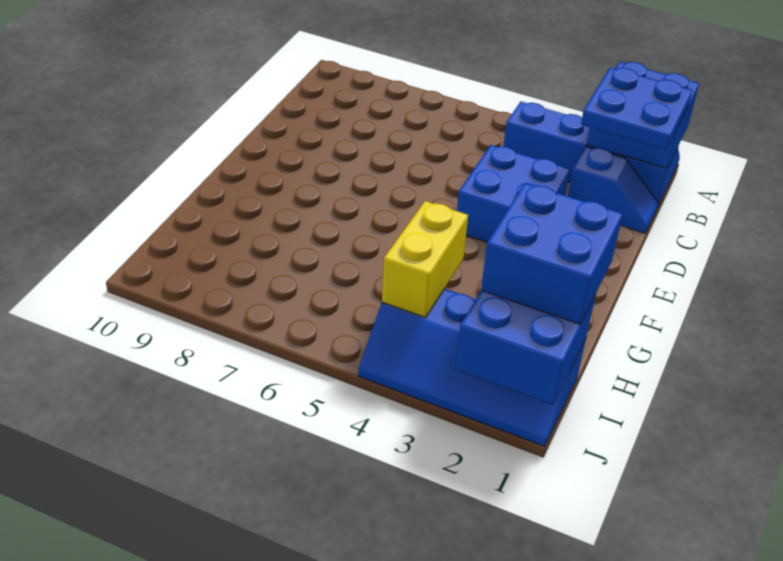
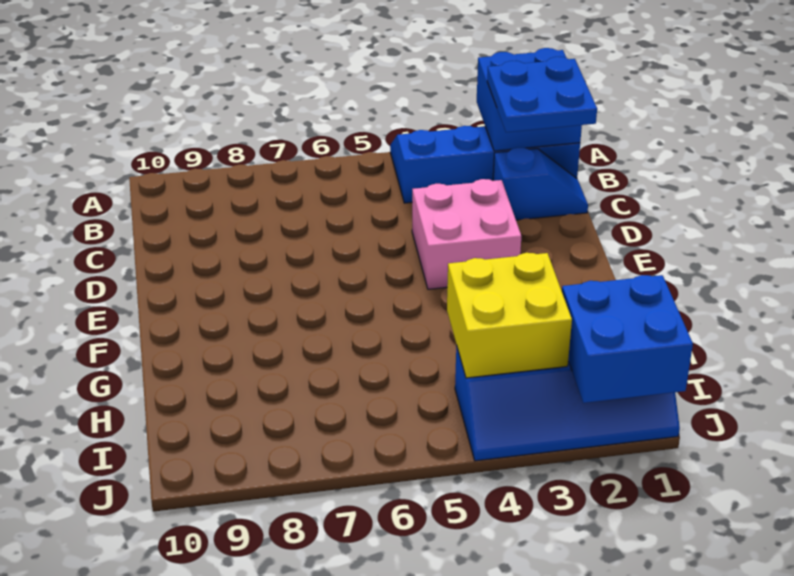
blue brick D3:E4 level 1 -> pink brick D3:E4 level 1
blue brick H1:I2 level 3 -> none
yellow brick H4:I4 level 2 -> yellow brick H3:I4 level 2

